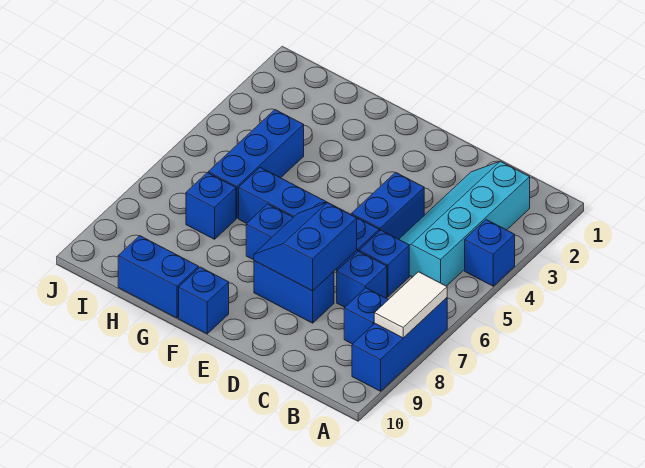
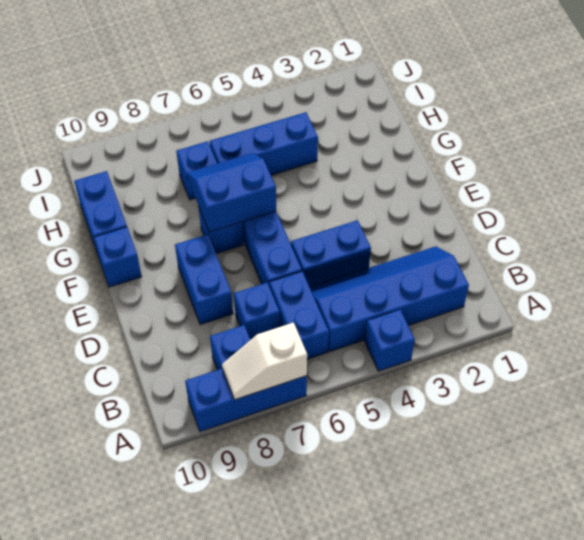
white tile A7:A8 level 2 -> white slope A7:A8 level 2 top 7
cyan slope B2:C5 level 1 top B -> blue slope B2:C5 level 1 top B
blue brick C6 level 1 -> blue brick B6:C6 level 1
blue slope D7:E8 level 2 top D -> blue slope F6:G7 level 2 top F

